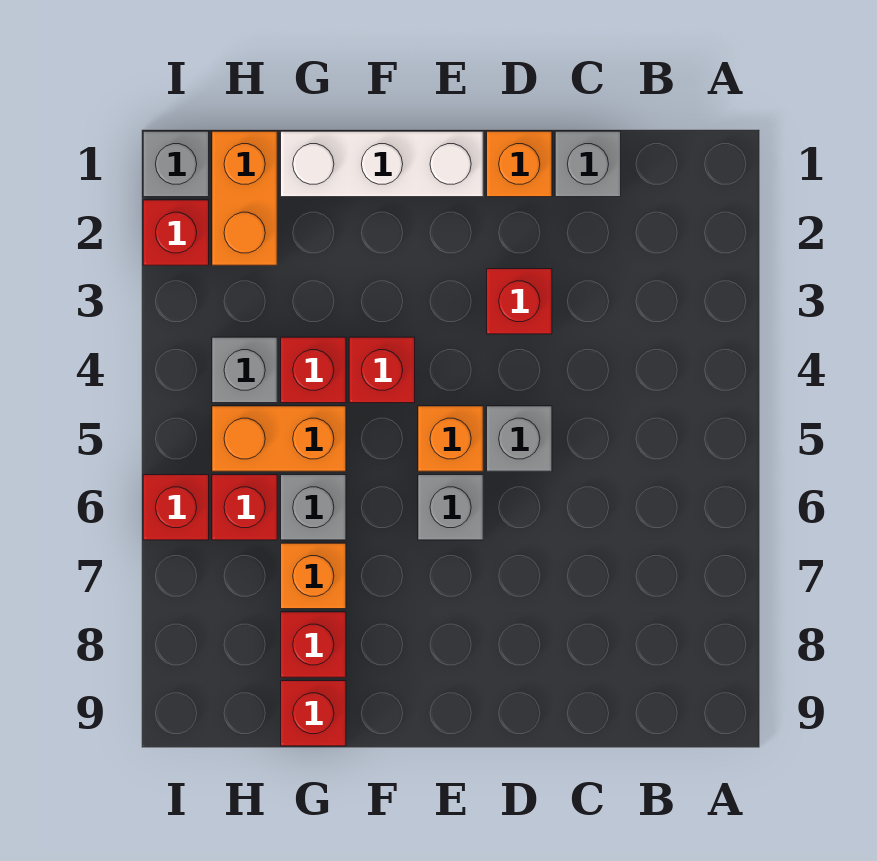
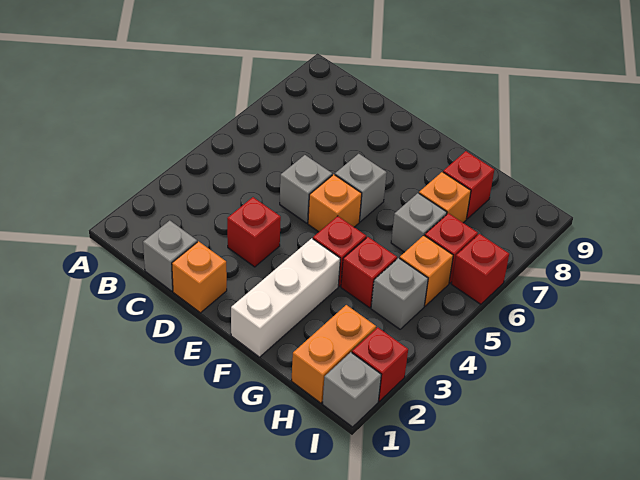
white brick E1:G1 level 1 -> white brick F1:F3 level 1
orange brick G5:H5 level 1 -> orange brick H5 level 1
red brick G9 level 1 -> none

